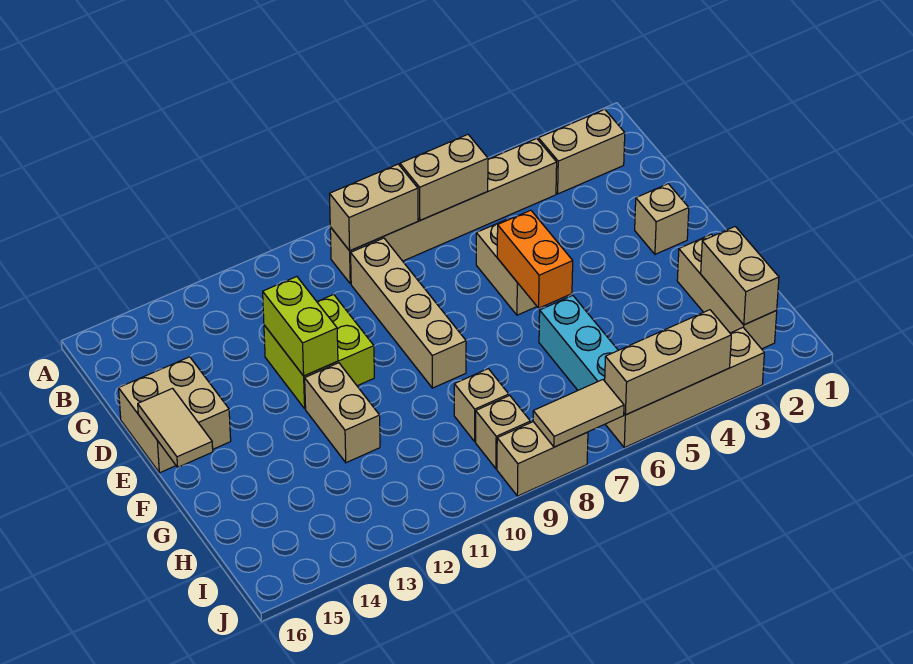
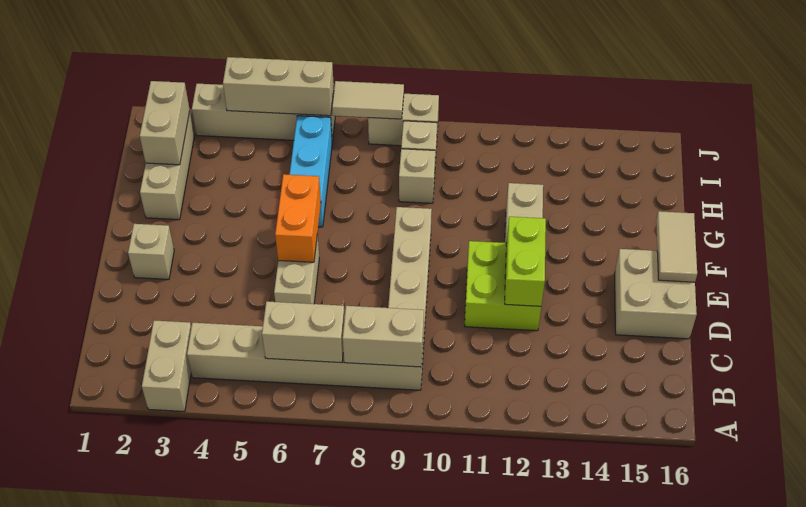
tan brick B2:B3 level 1 -> tan brick A3:B3 level 1

